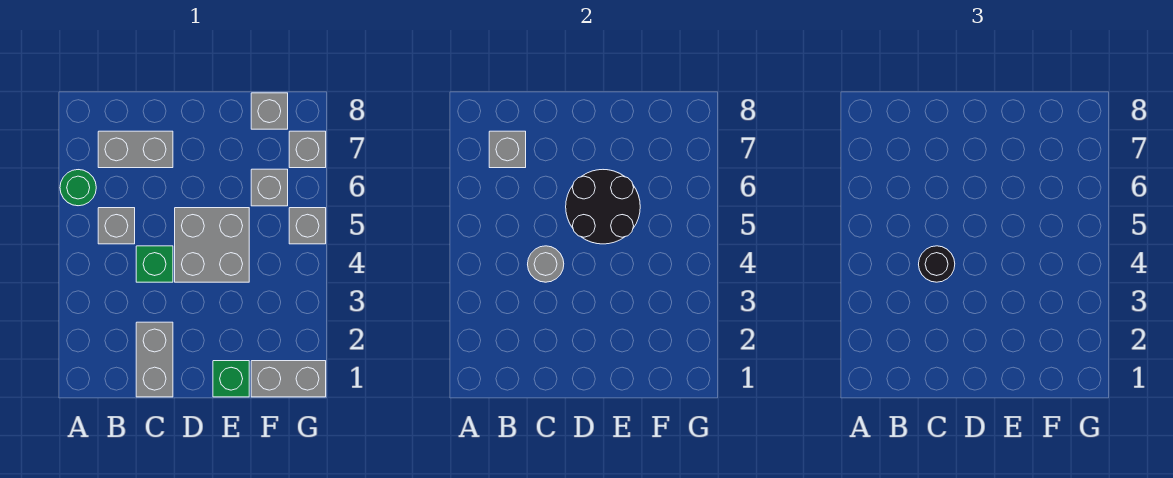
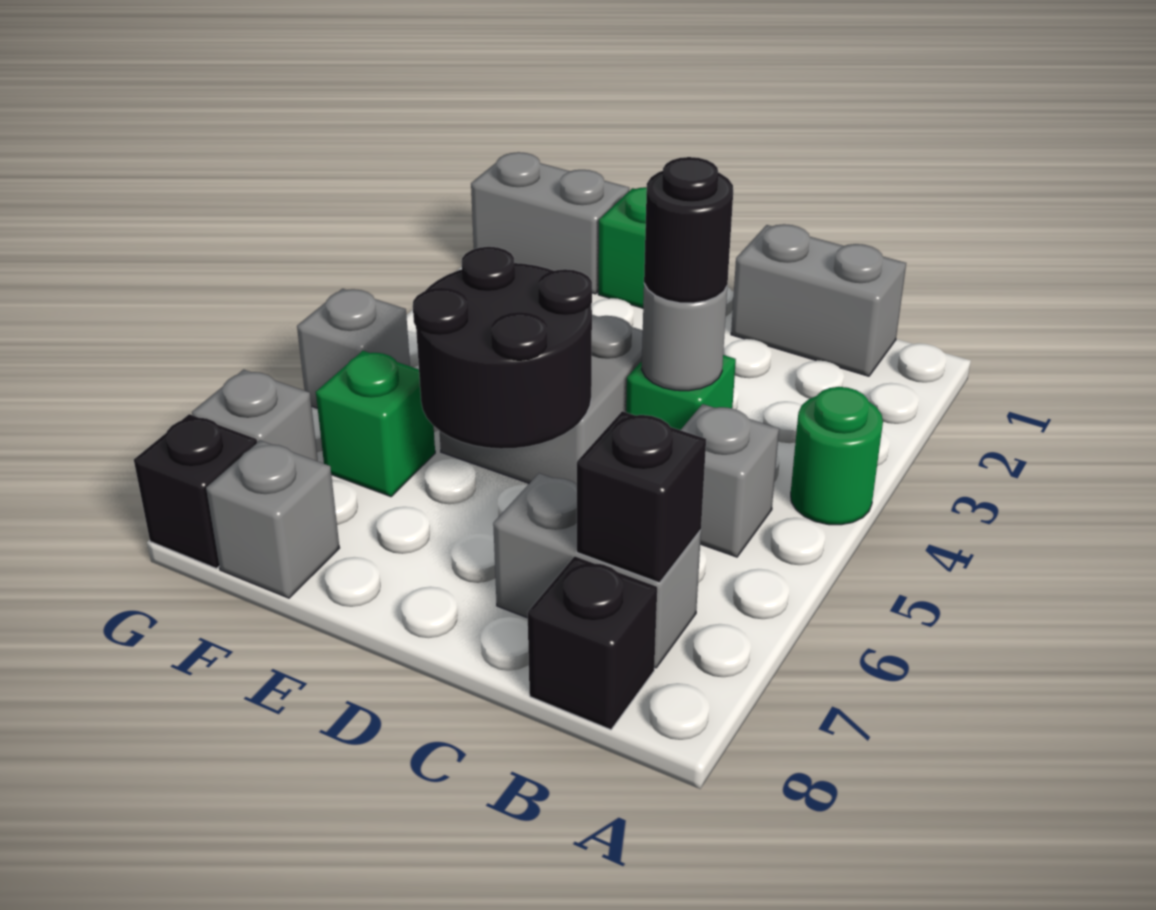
green round brick A6 level 1 -> green round brick A4 level 1
grey brick B7 level 2 -> black brick B7 level 2
none -> black brick B8 level 1
grey brick C1:C2 level 1 -> grey brick B1:C1 level 1
grey brick F6 level 1 -> green brick F6 level 1
none -> black brick G8 level 1

